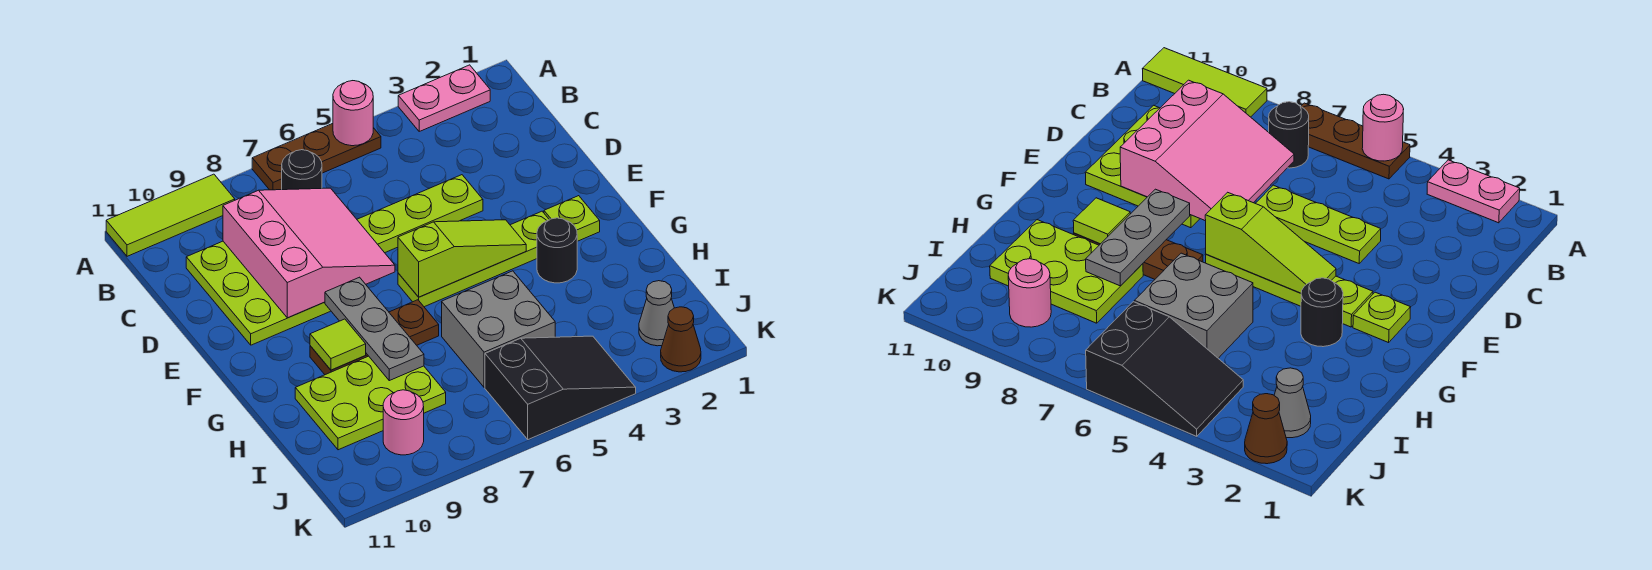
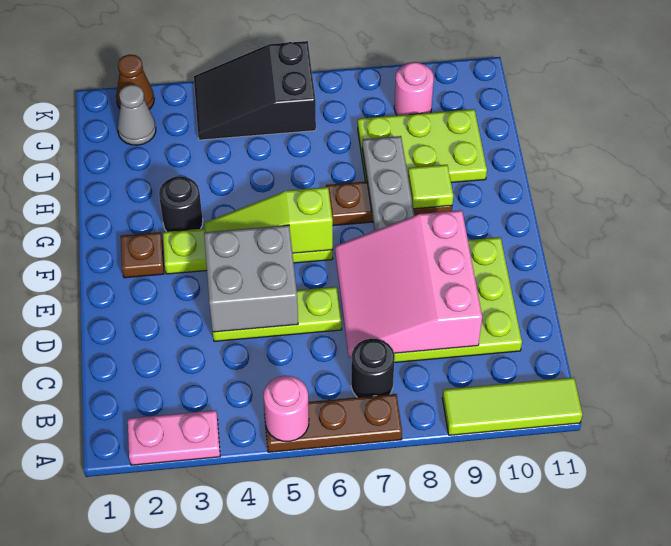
lime plate F2 level 1 -> brown plate F2 level 1
grey brick H5:I6 level 1 -> grey brick D4:E5 level 2

